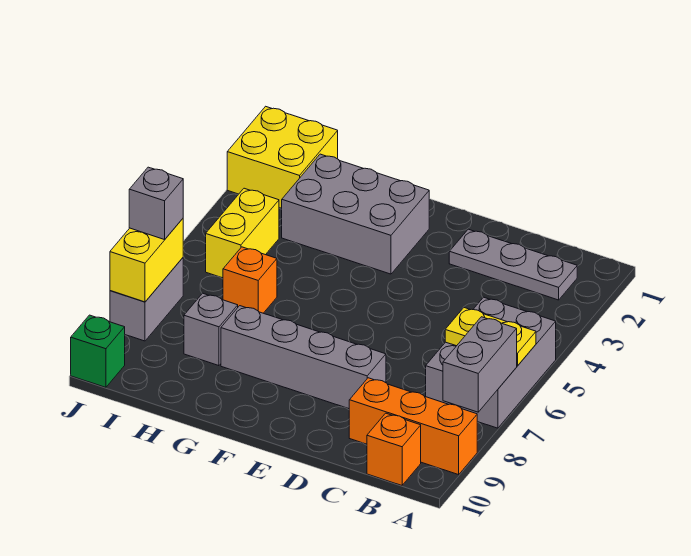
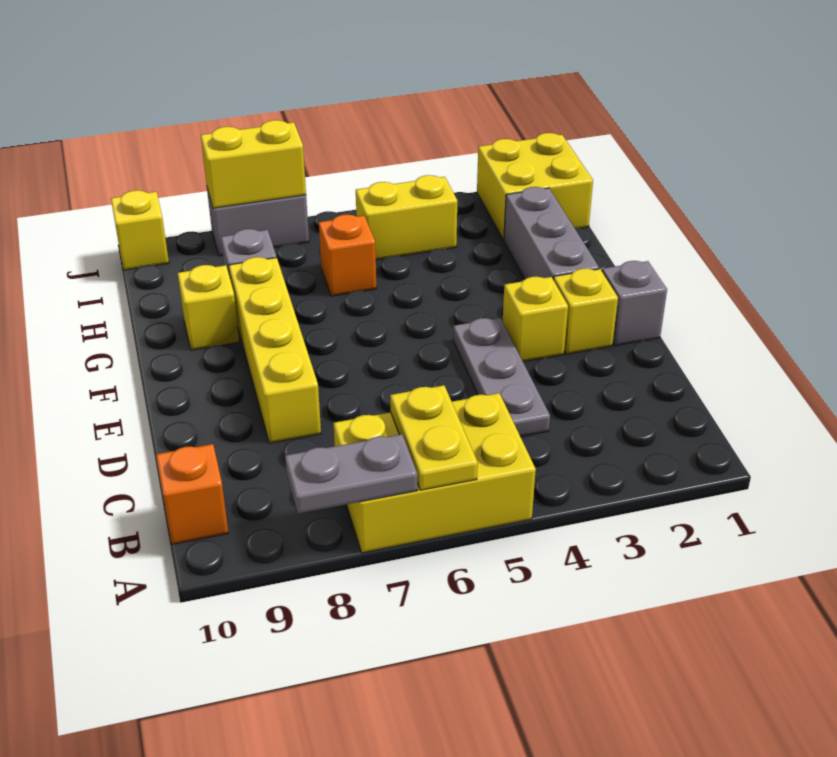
grey brick A5:B7 level 1 -> yellow brick A5:B7 level 1
grey brick A7:A8 level 2 -> grey plate A7:A8 level 2
orange brick A9:C9 level 1 -> none
grey plate B2:D2 level 1 -> grey plate C4:E4 level 1
grey brick D8:G8 level 1 -> yellow brick D8:G8 level 1
none -> yellow brick E2 level 1
none -> yellow brick E3 level 1
grey brick F2:H3 level 1 -> grey brick F2:H2 level 1
none -> yellow brick G9 level 1
grey brick J7 level 3 -> grey brick E1 level 1
green brick J10 level 1 -> yellow brick J10 level 1

